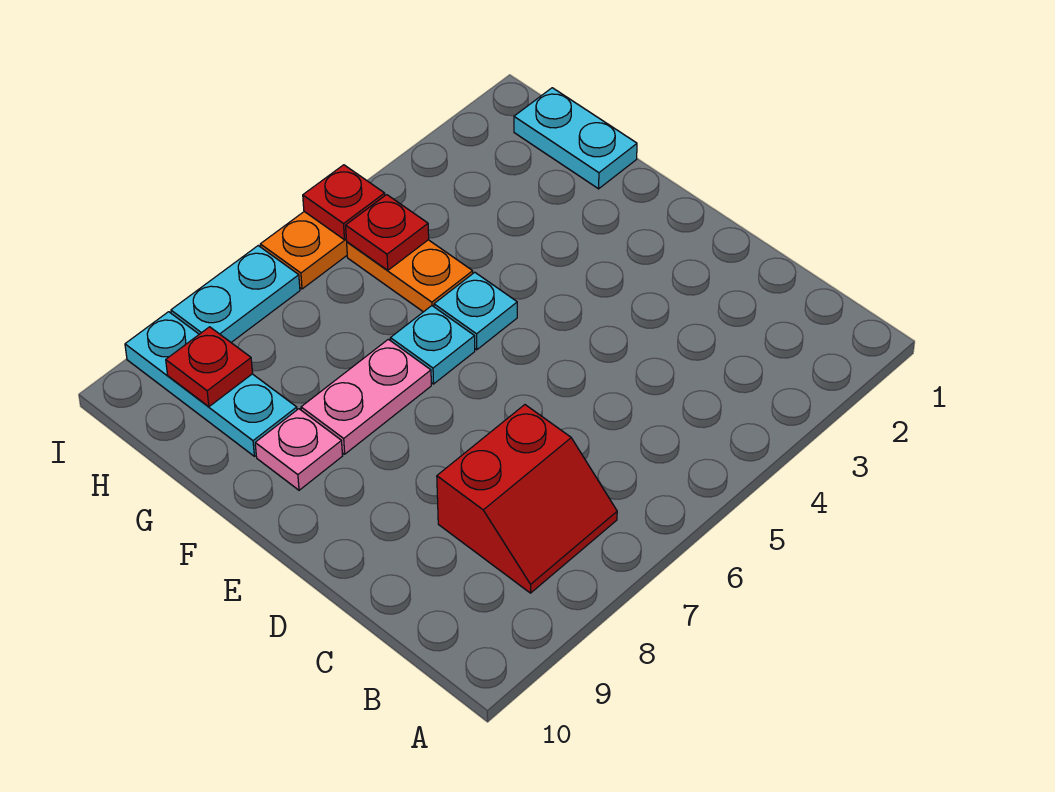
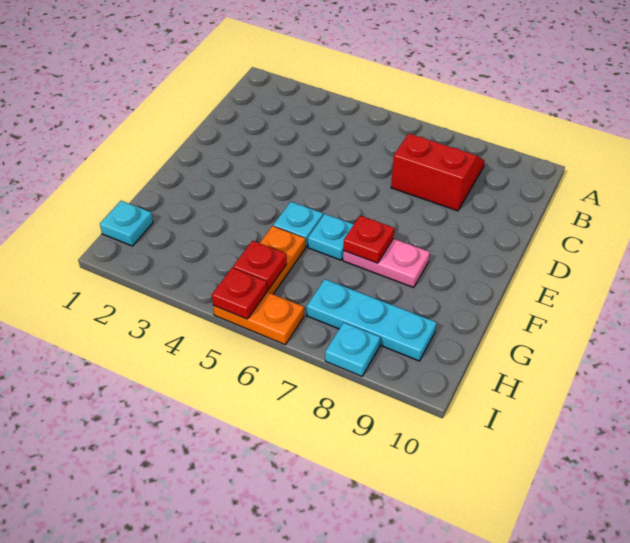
pink plate F9 level 1 -> none
cyan plate G1:H1 level 1 -> cyan plate H1 level 1
cyan plate G9:I9 level 1 -> cyan plate H7:H9 level 1
red plate H9 level 2 -> red plate F7 level 2
cyan plate I7:I8 level 1 -> cyan plate I8 level 1

